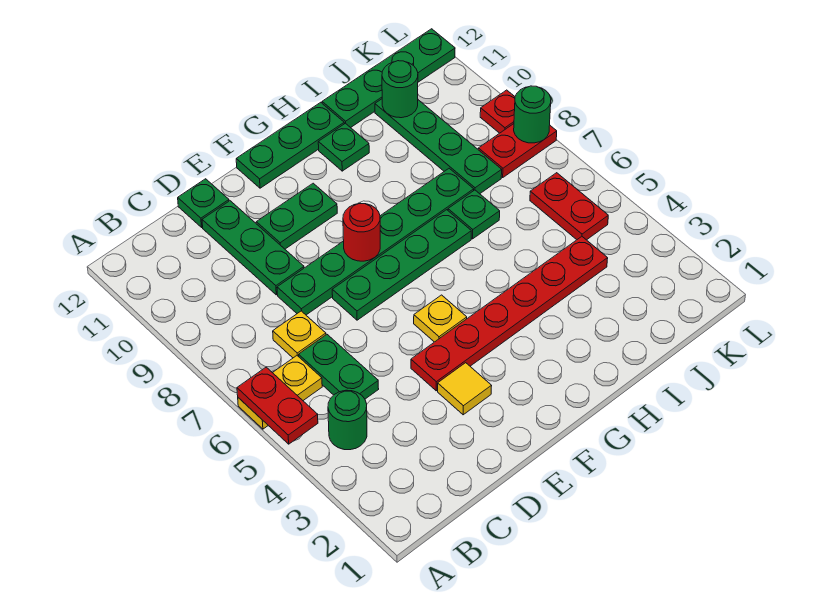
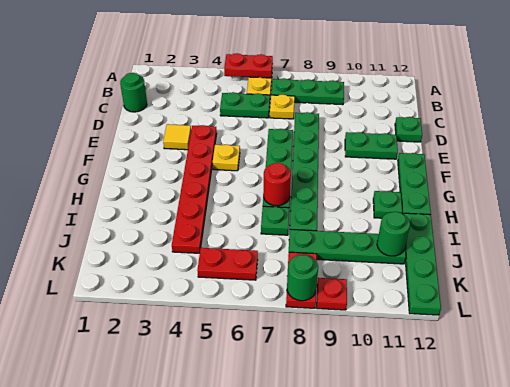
green round brick B4 level 1 -> green round brick C1 level 1
green plate D9:D11 level 1 -> green plate B7:B9 level 1
green plate E10:F10 level 1 -> green plate E10:E11 level 1
red round brick F8 level 2 -> red round brick H7 level 2

